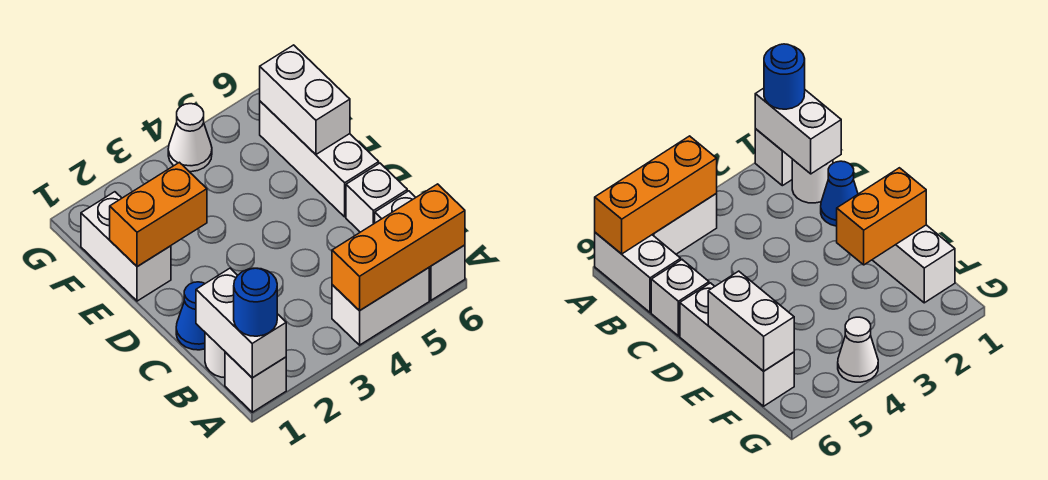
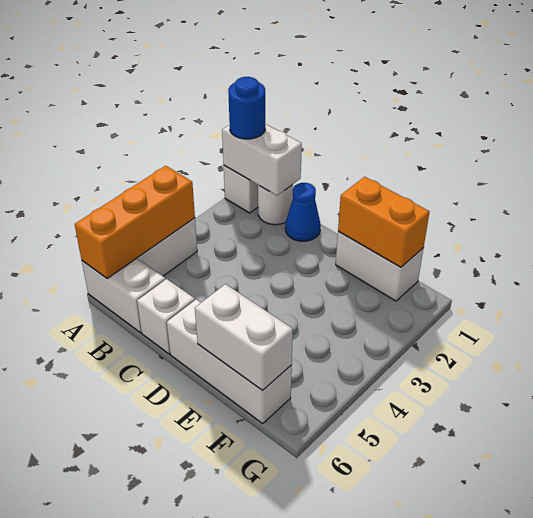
orange brick E1:E2 level 2 -> orange brick E1:F1 level 2
white cone G4 level 1 -> none

